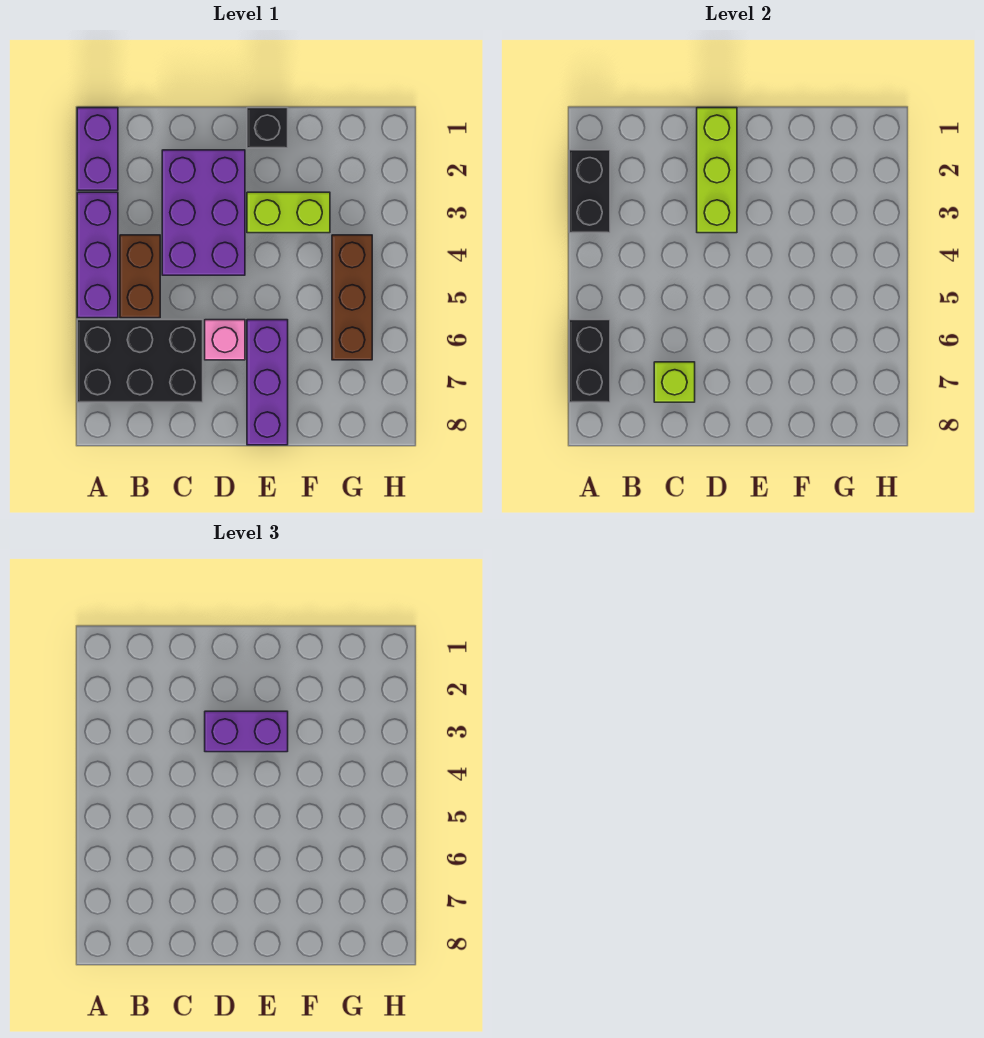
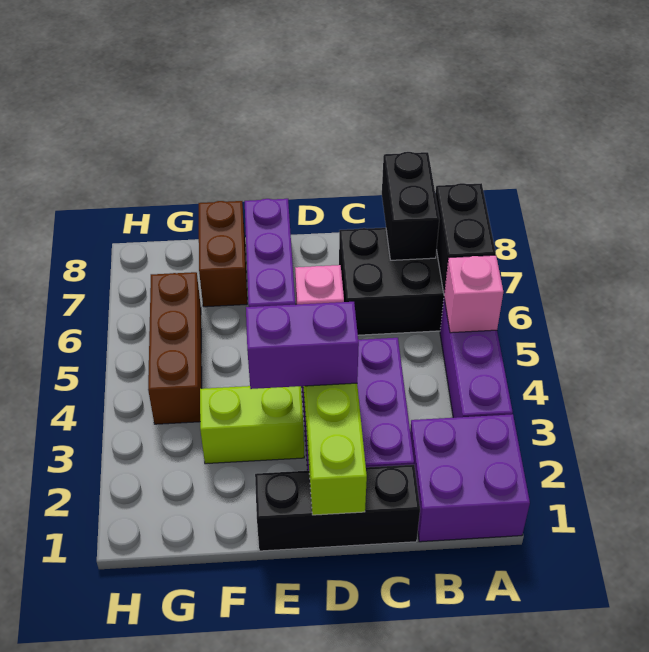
purple brick A1:A2 level 1 -> purple brick A1:B2 level 1
black brick A2:A3 level 2 -> black brick B7:B8 level 2
none -> pink brick A5 level 2
brown brick B4:B5 level 1 -> brown brick F7:F8 level 1
lime brick C7 level 2 -> none
black brick E1 level 1 -> black brick C1:E1 level 1

